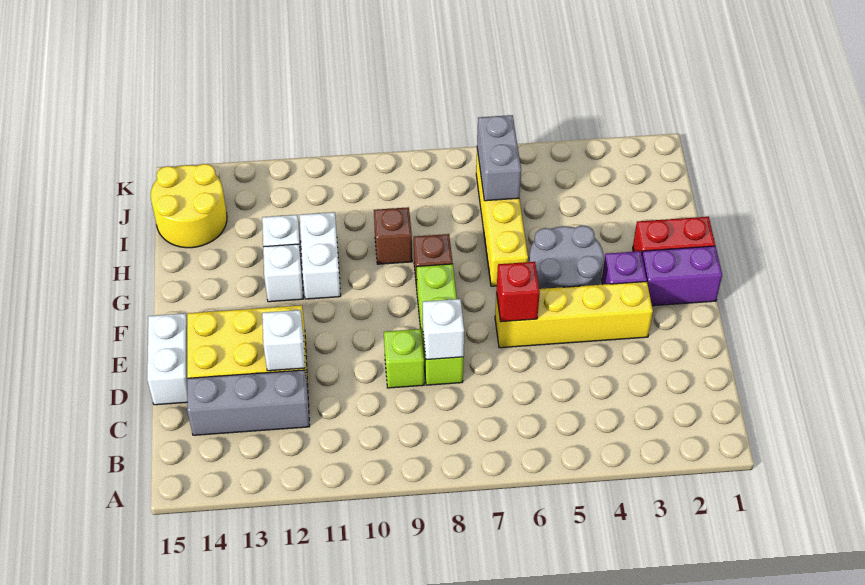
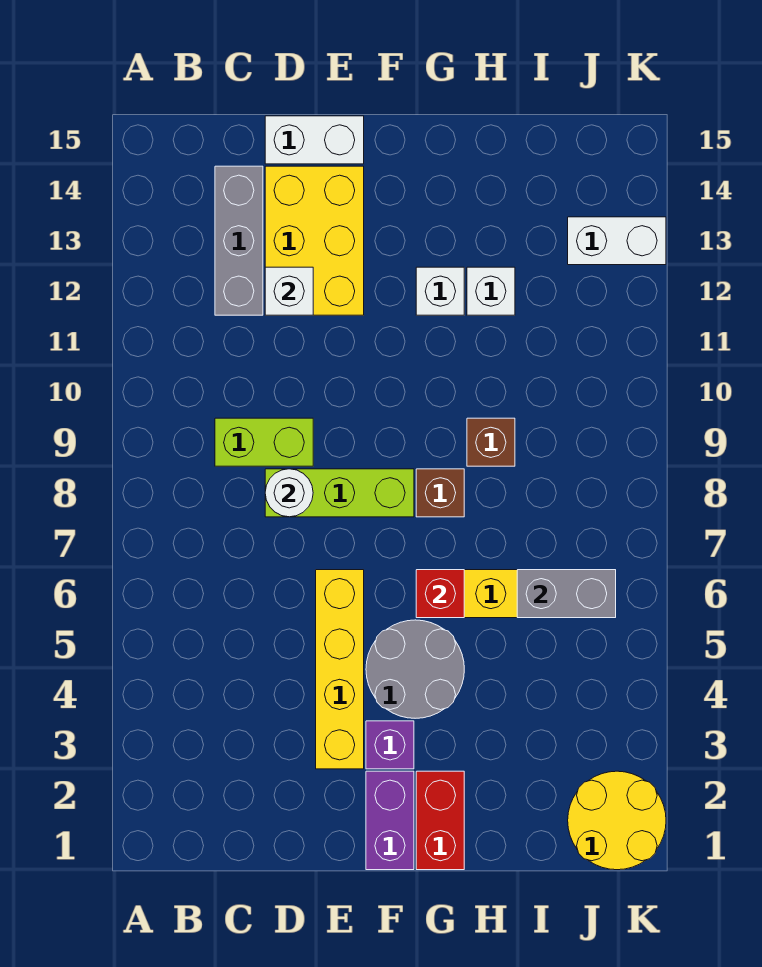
white brick D8 level 2 -> white round brick D8 level 2
lime brick D9 level 1 -> lime brick C9:D9 level 1
red brick E6 level 2 -> red brick G6 level 2
white brick G11:H11 level 1 -> white brick J13:K13 level 1
yellow round brick I14:J15 level 1 -> yellow round brick J1:K2 level 1

